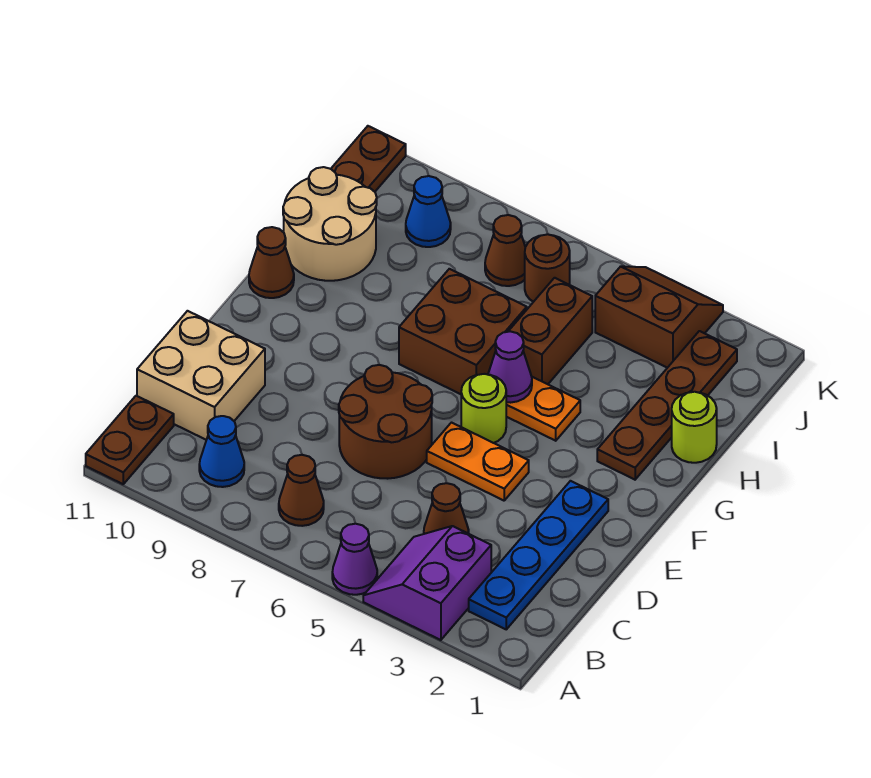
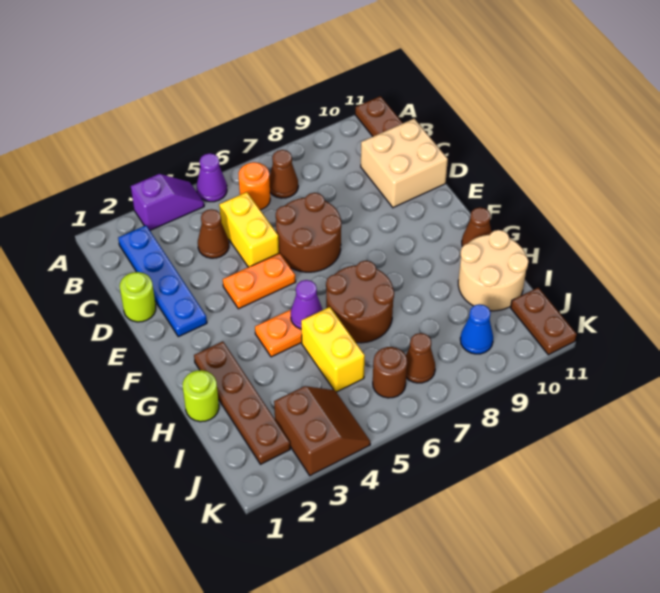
purple slope A3:B4 level 1 top 3 -> purple slope A3:A4 level 1 top 3
none -> orange round brick B6 level 1
blue cone B9 level 1 -> none
none -> yellow brick C5:D5 level 1
lime round brick F5 level 1 -> lime round brick D1 level 1
brown brick G6:H7 level 1 -> brown round brick G6:H7 level 1
brown brick H5:I5 level 1 -> yellow brick H5:I5 level 1
brown slope J3:K4 level 1 top J -> brown slope J3:K4 level 1 top 3

